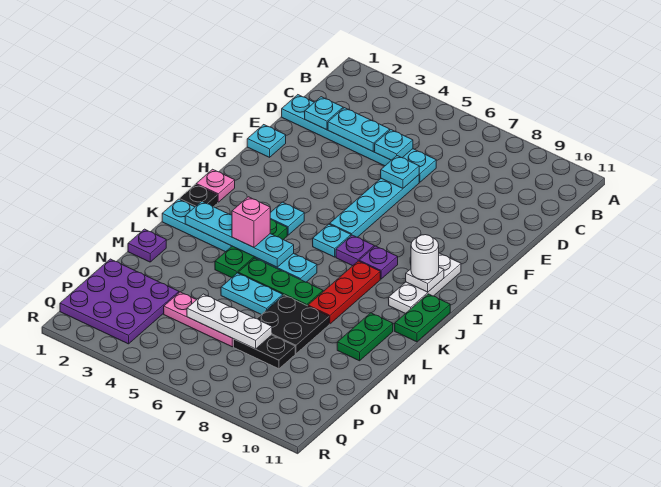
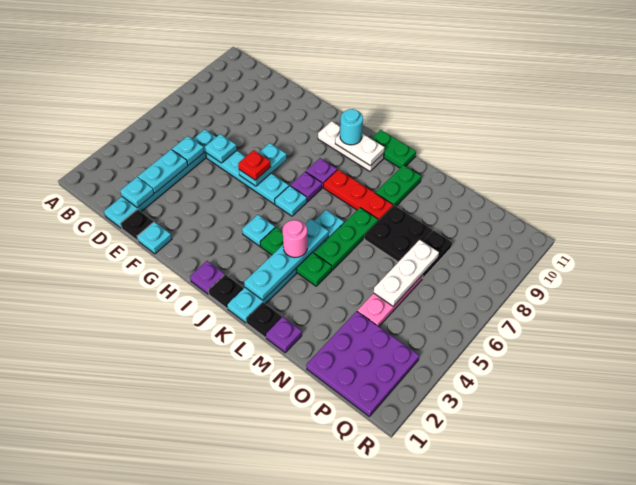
none -> black plate E1 level 1
none -> red plate G6 level 3
pink plate I1 level 1 -> purple plate I1 level 1
white plate I10 level 2 -> white plate I10:J10 level 2
white round brick I10 level 3 -> cyan round brick I10 level 3
pink brick K4 level 3 -> pink round brick K4 level 3
none -> black plate L1 level 1
green plate L10:M10 level 1 -> green plate L9:L10 level 1
cyan plate M5:M6 level 1 -> cyan plate G6:G7 level 2

